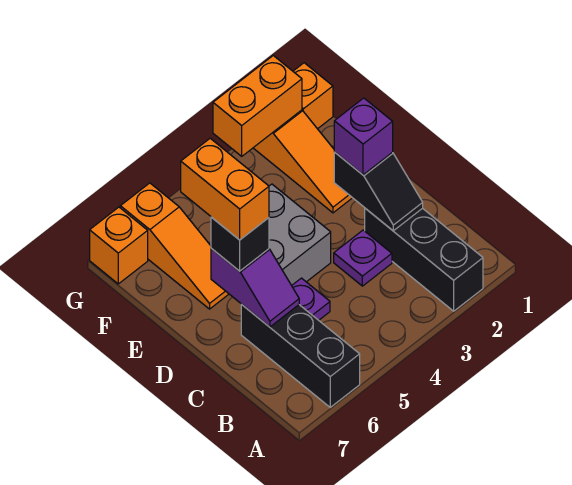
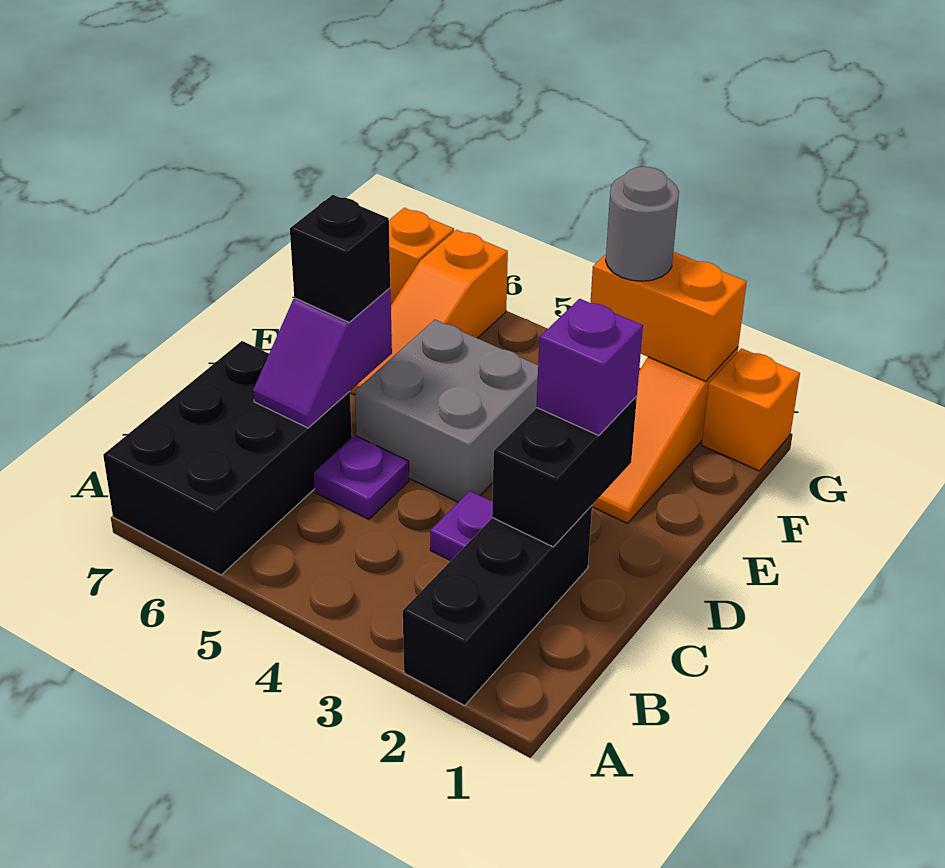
black brick A6:C6 level 1 -> black brick A6:C7 level 1
black slope C2:D2 level 2 top D -> black brick C2:D2 level 2
orange brick D6:E6 level 4 -> none
none -> grey round brick G3 level 3

